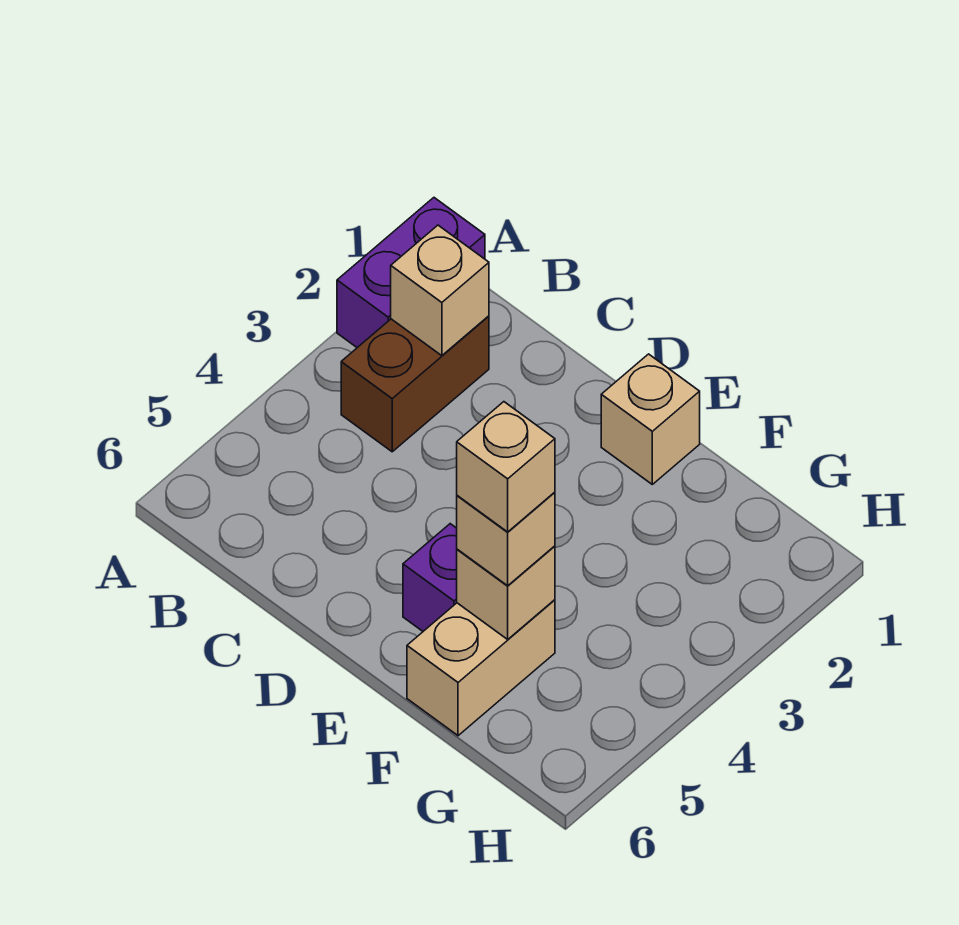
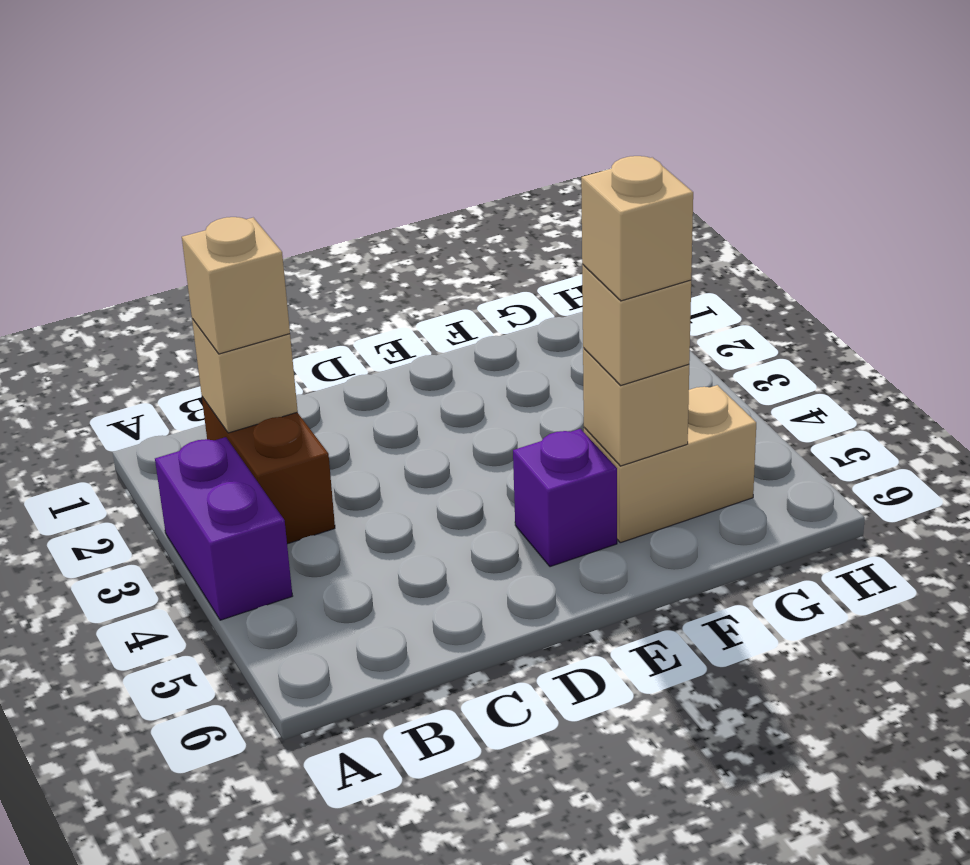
purple brick A1:A2 level 1 -> purple brick A3:A4 level 1
tan brick E1 level 1 -> tan brick B2 level 3
tan brick F5:F6 level 1 -> tan brick F5:G5 level 1

